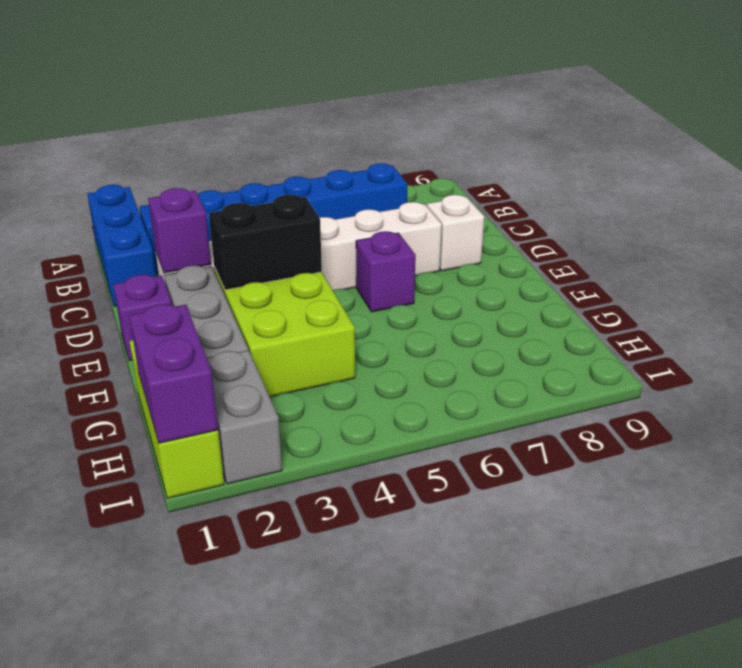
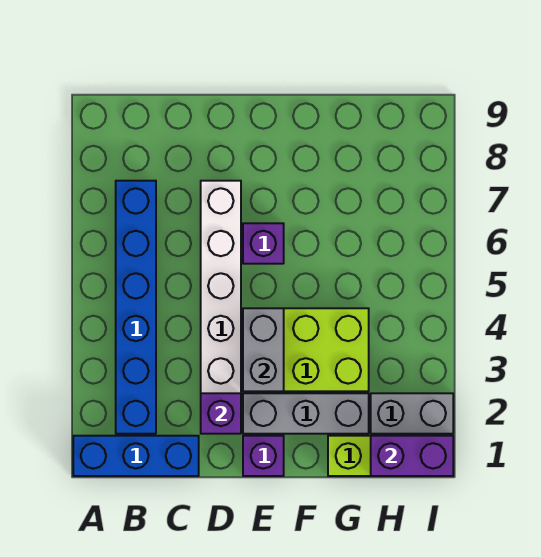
white brick D8 level 1 -> none
black brick E3:E4 level 2 -> grey brick E3:E4 level 2

